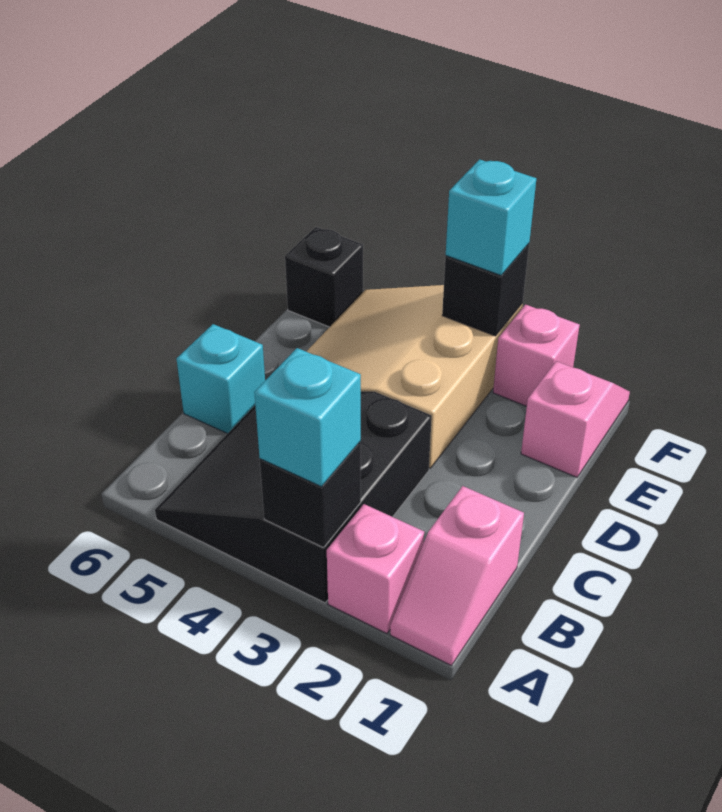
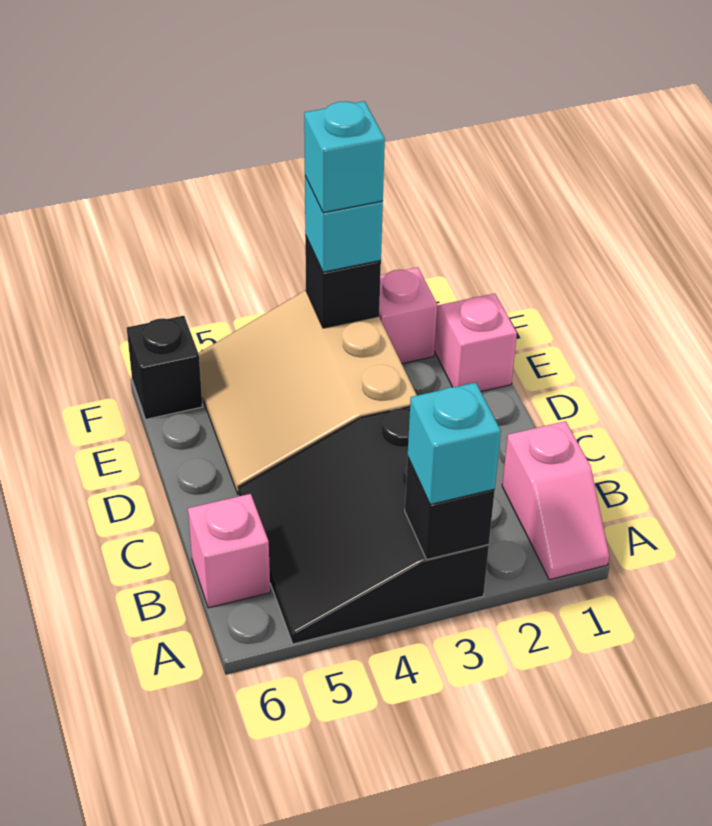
pink brick A2 level 1 -> pink brick B6 level 1
cyan brick C6 level 1 -> cyan brick F3 level 4

